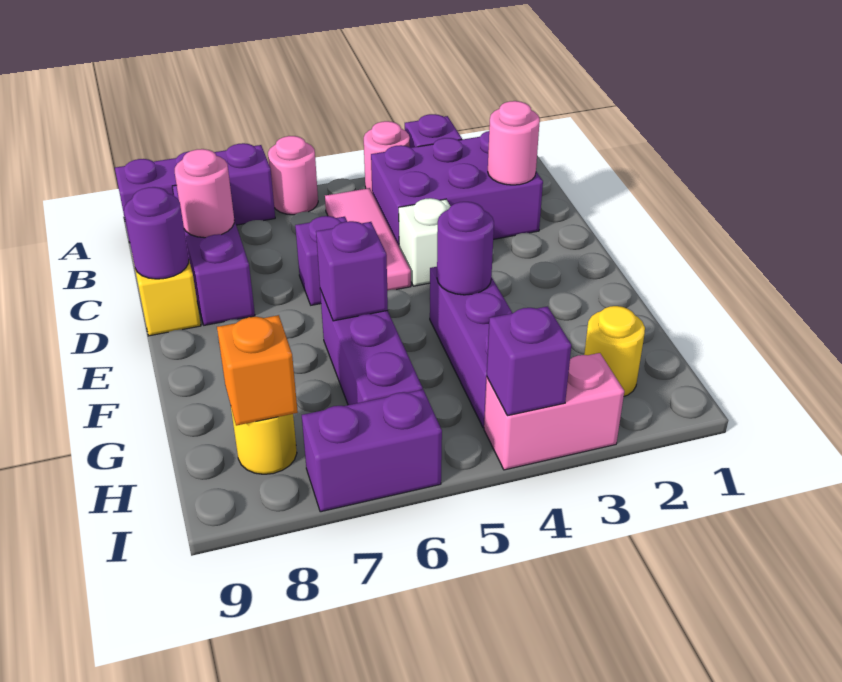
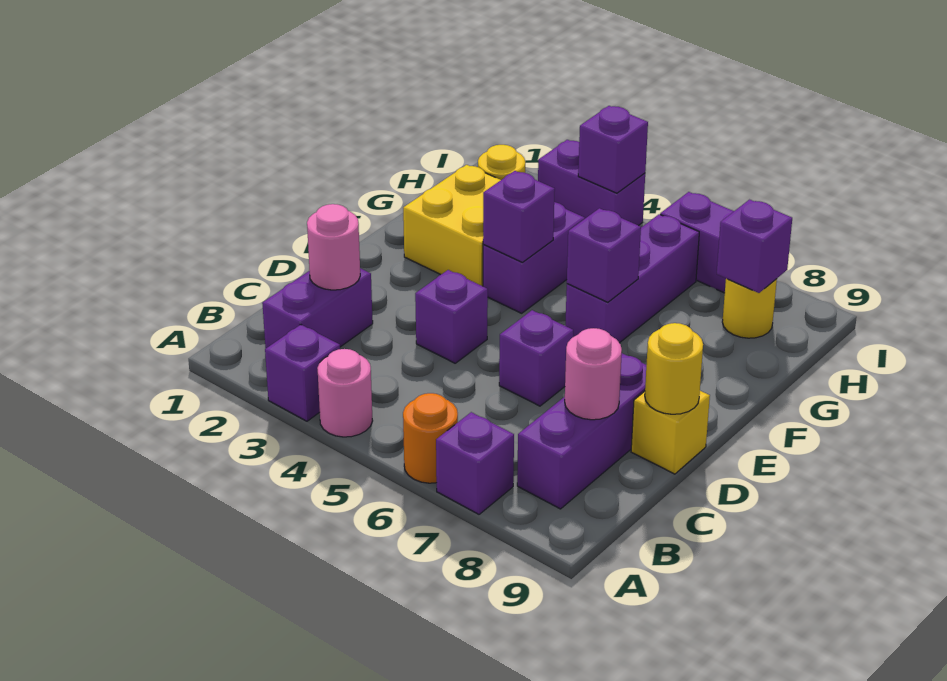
pink round brick A6 level 1 -> orange round brick A6 level 1
purple brick A7:A9 level 1 -> purple brick A7 level 1
purple brick B2:C4 level 1 -> purple brick B2:C2 level 1
pink tile B5:D5 level 1 -> none
white brick D4 level 1 -> purple brick D4 level 1
purple round brick D9 level 2 -> yellow round brick D9 level 2
none -> yellow brick F2:G3 level 1
purple brick F4:H4 level 1 -> purple brick F4:G4 level 1
purple round brick F4 level 2 -> purple brick F4 level 2
orange brick H8 level 2 -> purple brick H8 level 2
pink brick I3:I4 level 1 -> purple brick I3:I4 level 1

